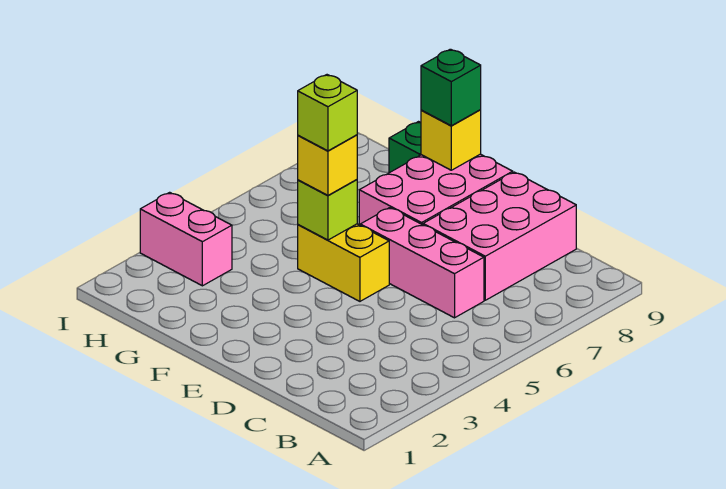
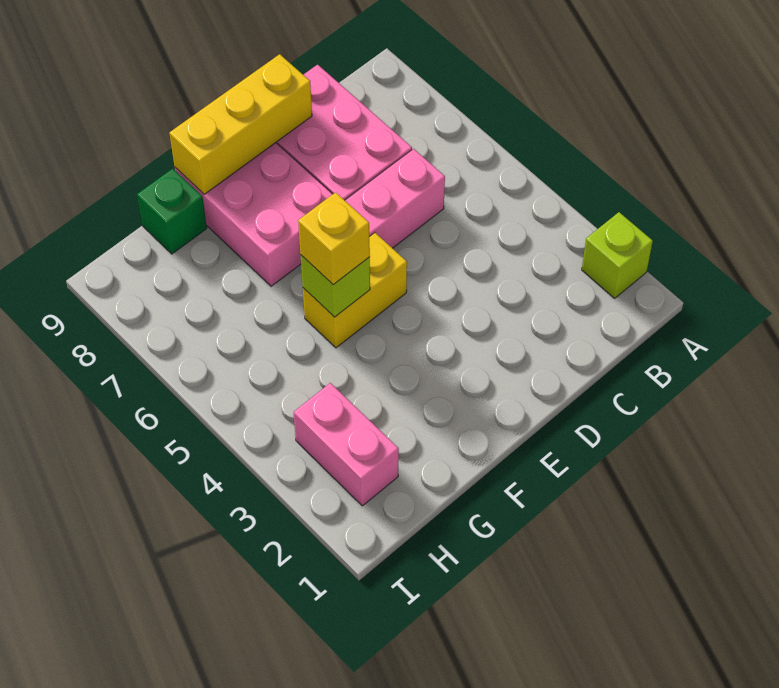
lime brick F5 level 4 -> lime brick A2 level 1
yellow brick F9 level 2 -> yellow brick D9:F9 level 2
green brick F9 level 3 -> none
pink brick H3:I3 level 1 -> pink brick H2:H3 level 1

